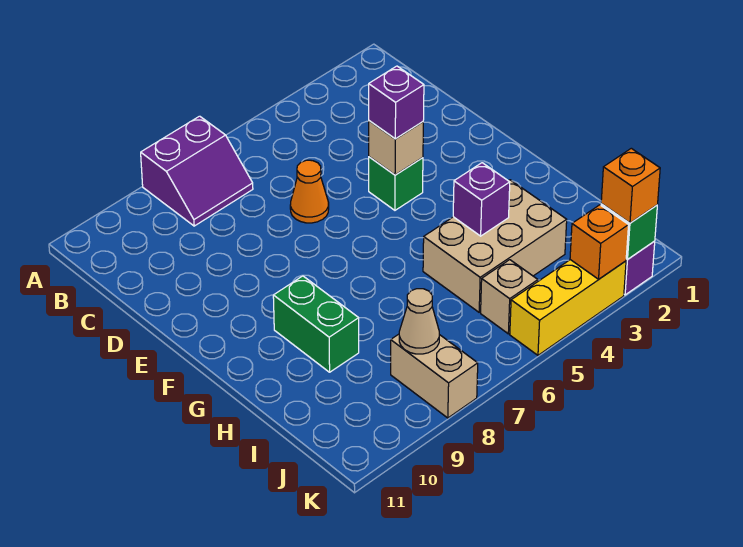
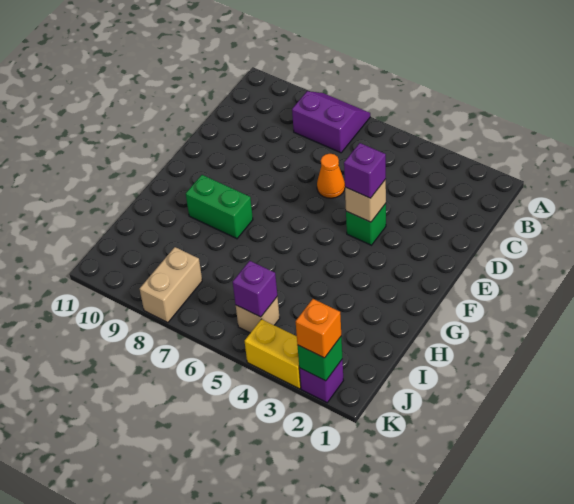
purple slope A7:B8 level 1 top A -> purple slope A7:B8 level 1 top B
green brick G9:H9 level 1 -> green brick G8:G9 level 1
tan brick H3:I5 level 1 -> none
purple brick H4 level 2 -> purple brick J5 level 2
tan cone J8 level 2 -> none
yellow brick K3:K5 level 1 -> yellow brick K3:K4 level 1
orange brick K3 level 2 -> none

